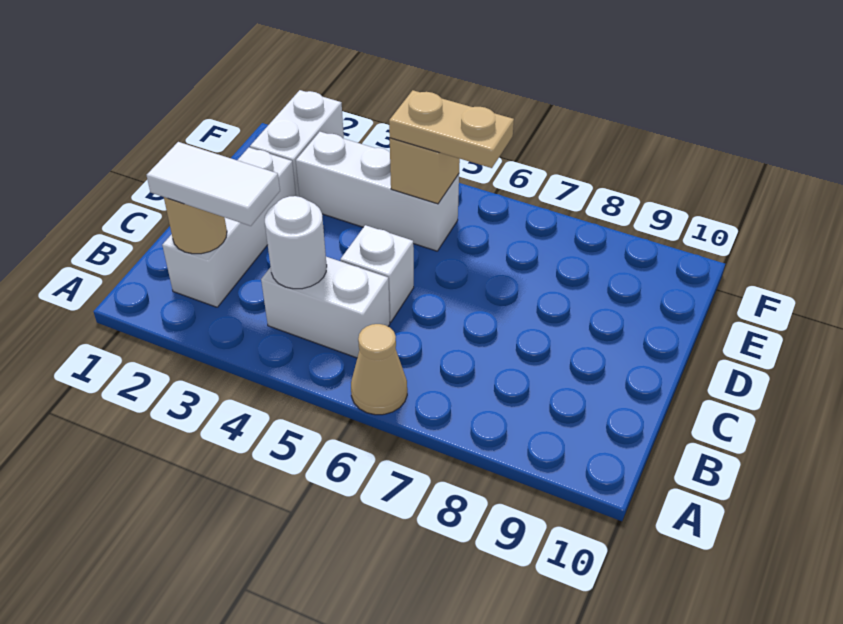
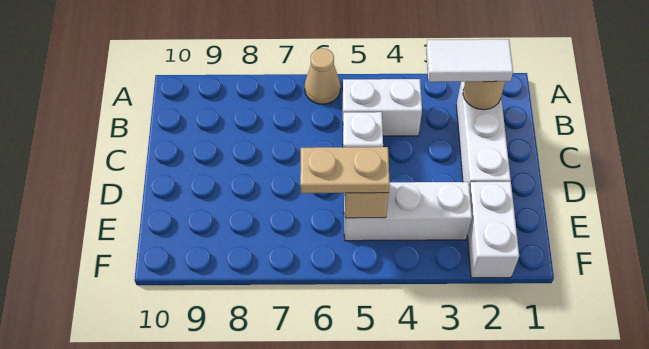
white round brick B4 level 2 -> none

